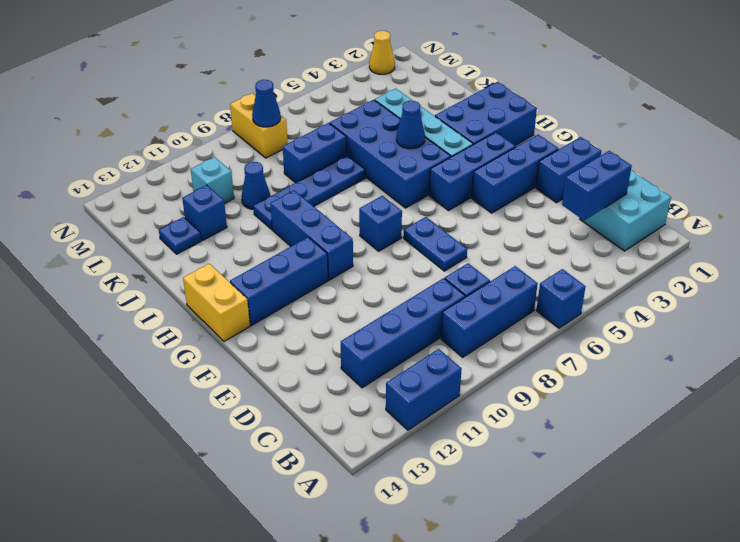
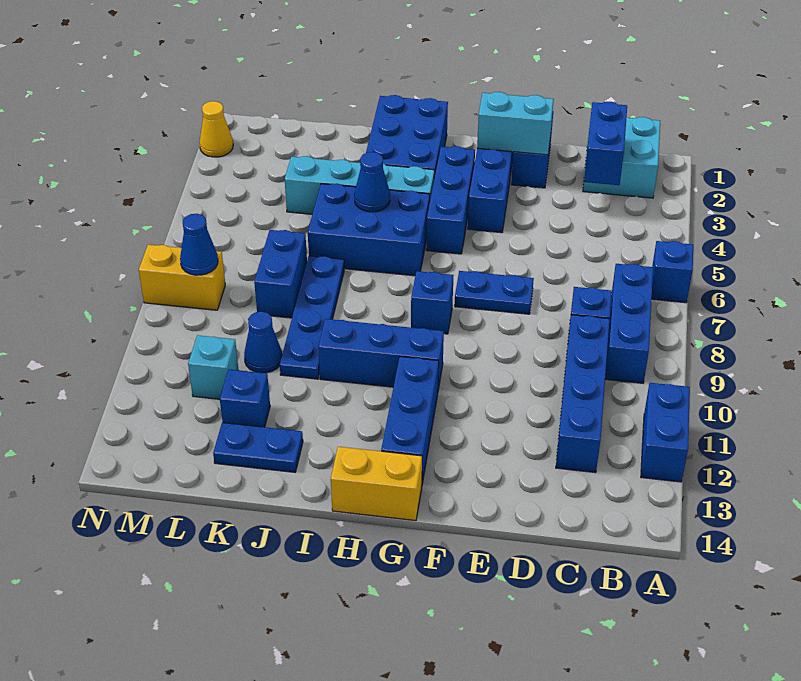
none -> cyan brick E2:F2 level 2
blue brick H5:K6 level 1 -> blue brick H5:J6 level 1
blue plate K13 level 1 -> blue plate J13:K13 level 1

